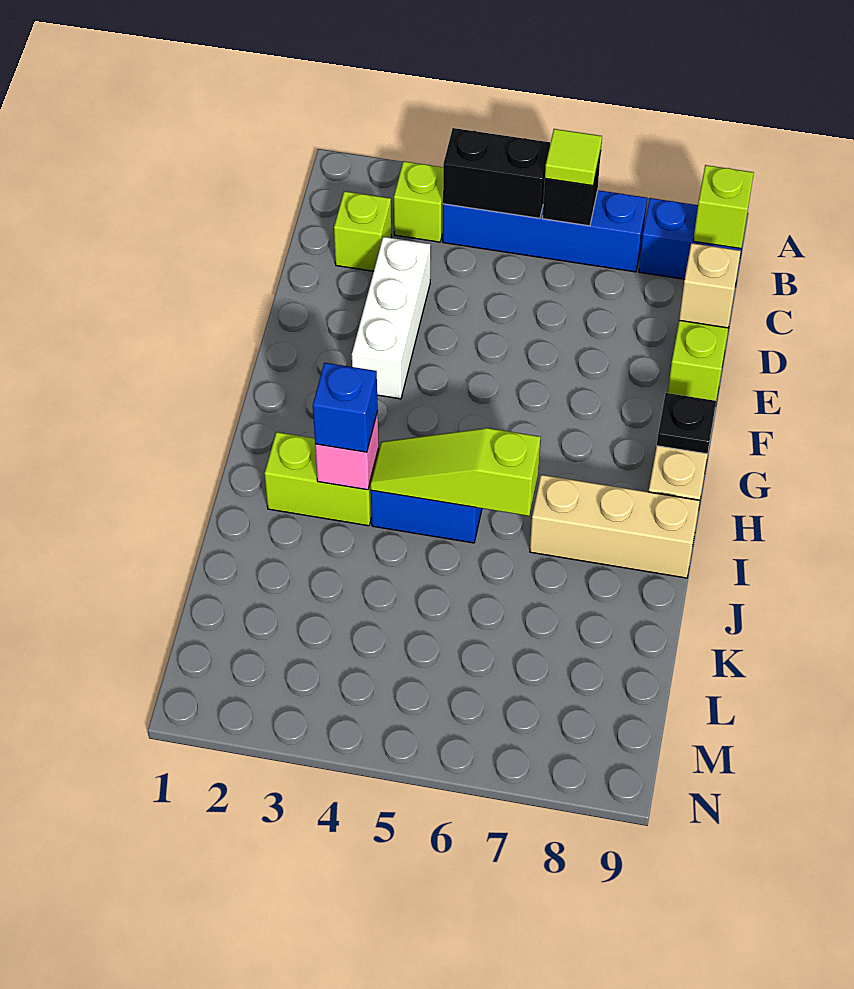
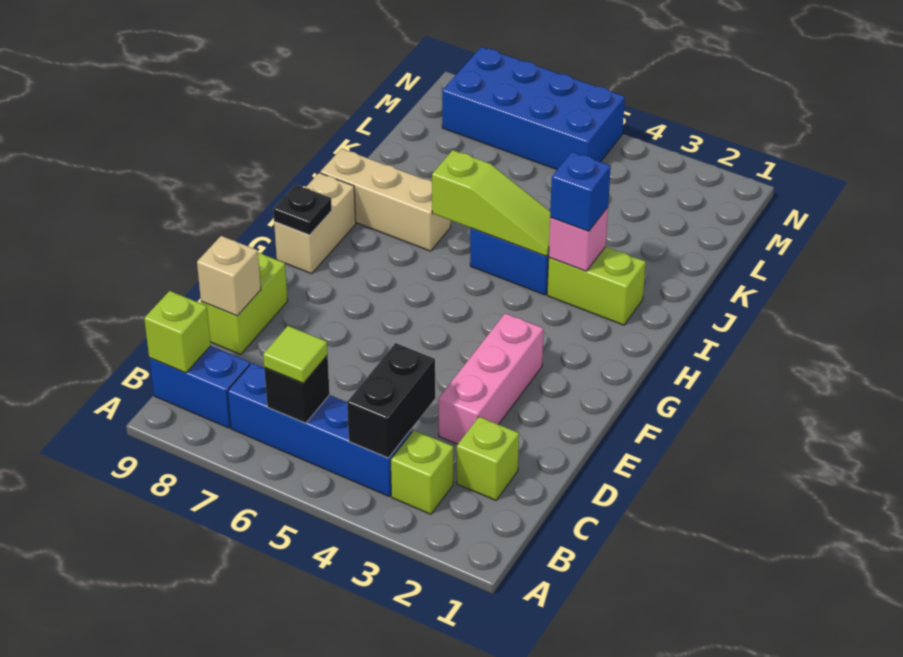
black brick B4:B5 level 2 -> black brick B4:C4 level 2
white brick D3:F3 level 1 -> pink brick D3:F3 level 1
none -> blue brick M5:N8 level 1

